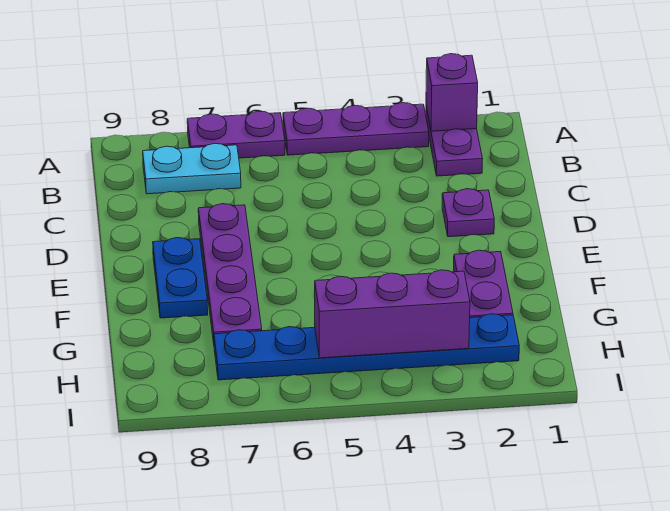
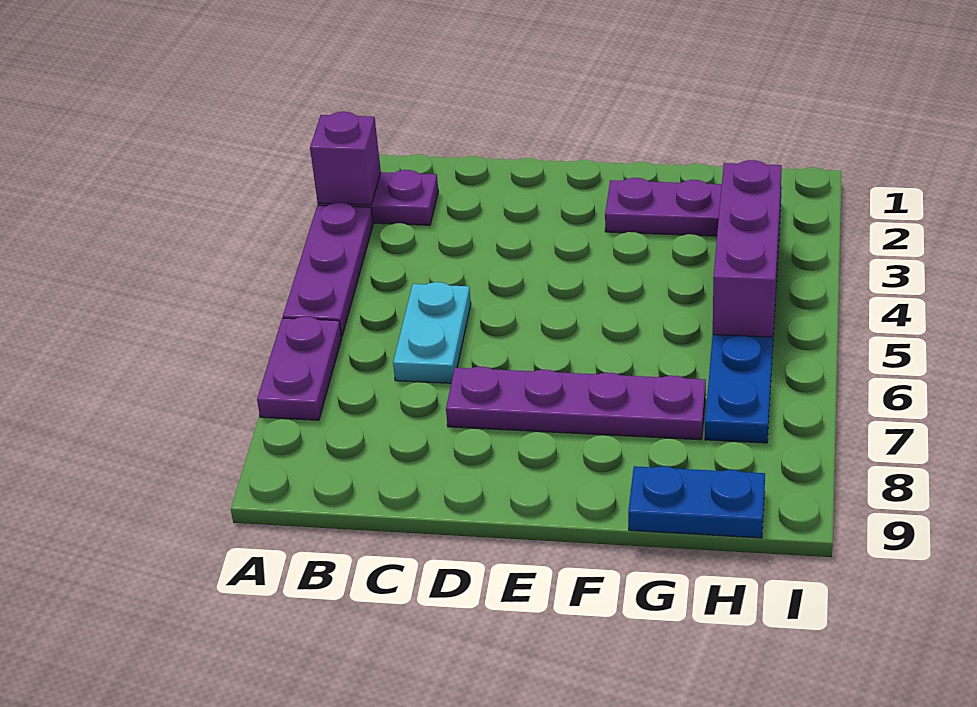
cyan plate B7:B8 level 1 -> cyan plate C5:C6 level 1
purple plate D2 level 1 -> none
blue plate E8:F8 level 1 -> blue plate G9:H9 level 1

